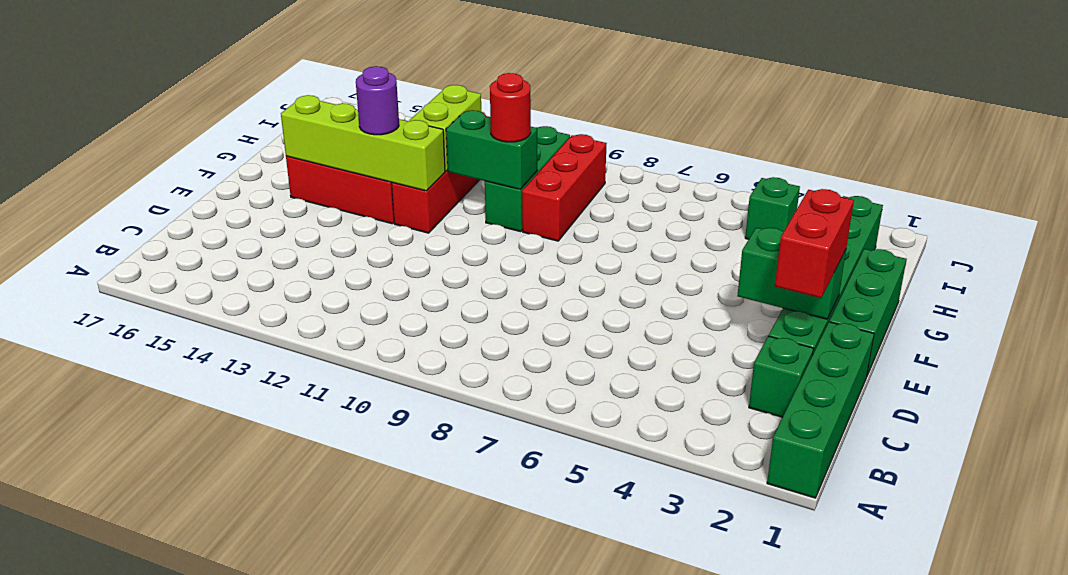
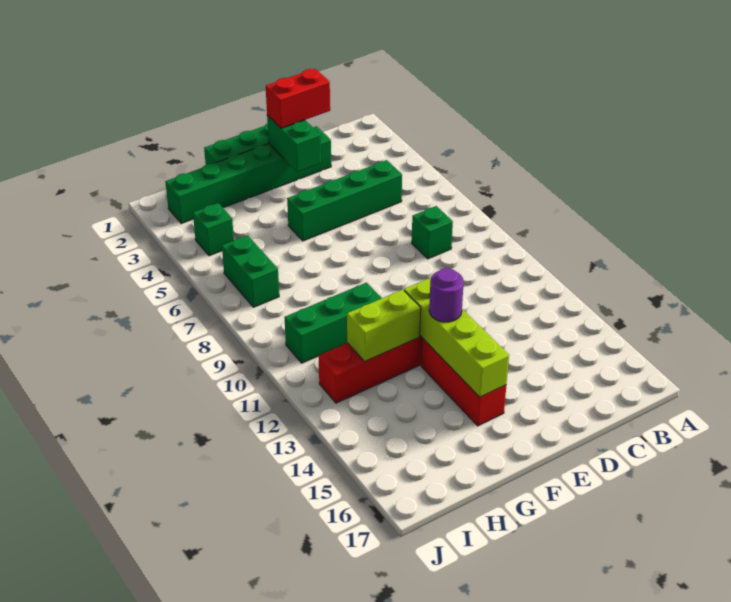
green brick A1:D1 level 1 -> green brick C5:F5 level 1
green brick C2 level 1 -> green brick C8 level 1
red brick G9:I9 level 1 -> none
green brick G10:G11 level 2 -> green brick I6:I7 level 1
red round brick G10 level 3 -> none

